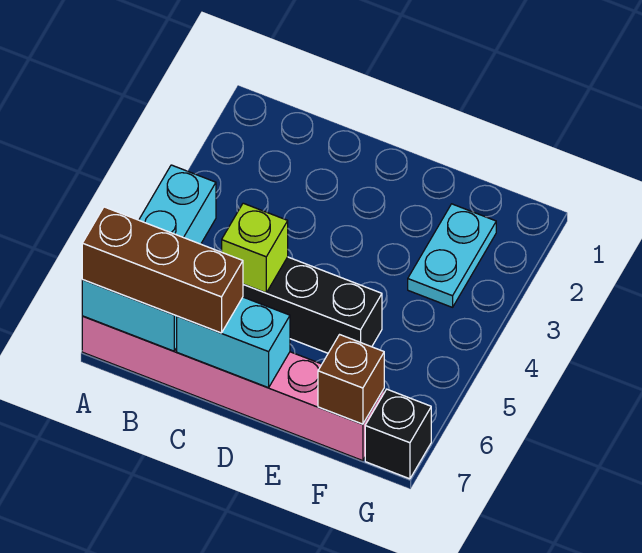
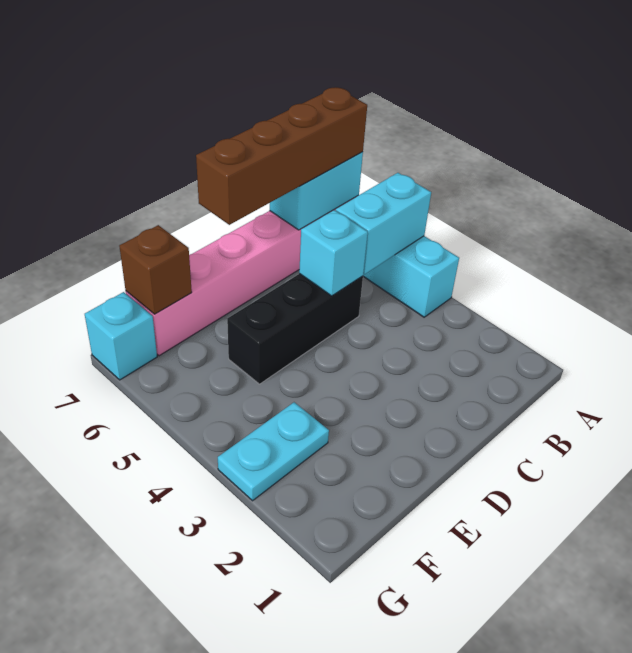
brown brick A7:C7 level 3 -> brown brick A7:D7 level 3
lime brick C5 level 2 -> cyan brick C5 level 2
cyan brick C7:D7 level 2 -> cyan brick A5:B5 level 2
cyan plate F2:F3 level 1 -> cyan plate F3:G3 level 1
black brick G7 level 1 -> cyan brick G7 level 1

